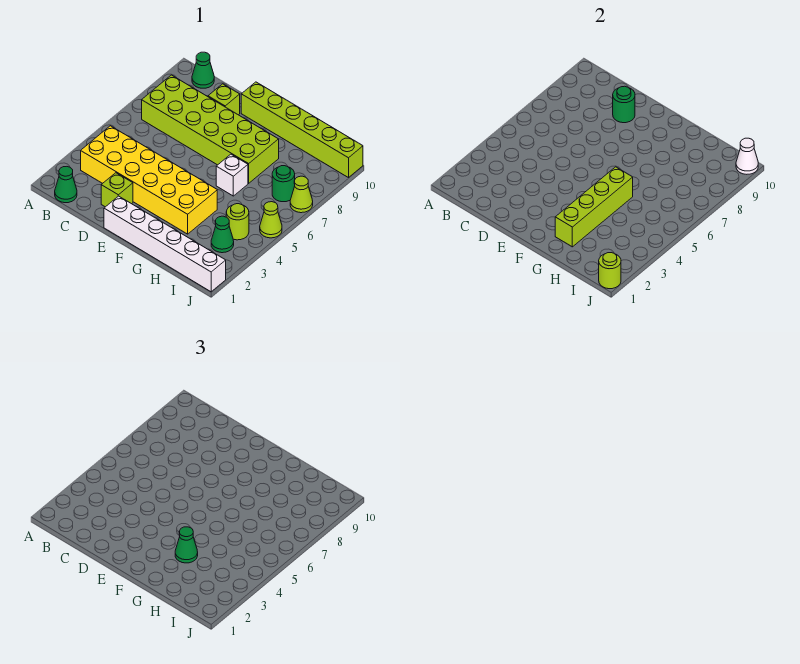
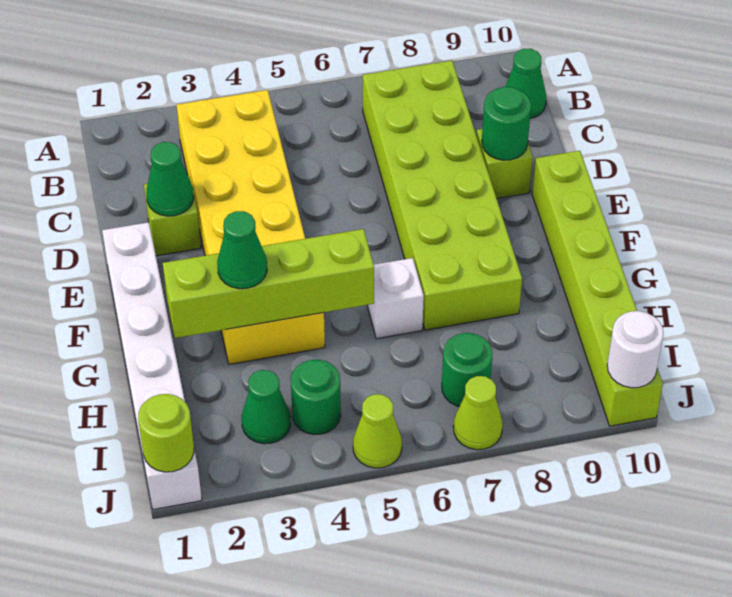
green cone B1 level 1 -> green cone D2 level 2
lime round brick I4 level 1 -> green round brick I4 level 1
white cone J10 level 2 -> white round brick J10 level 2

